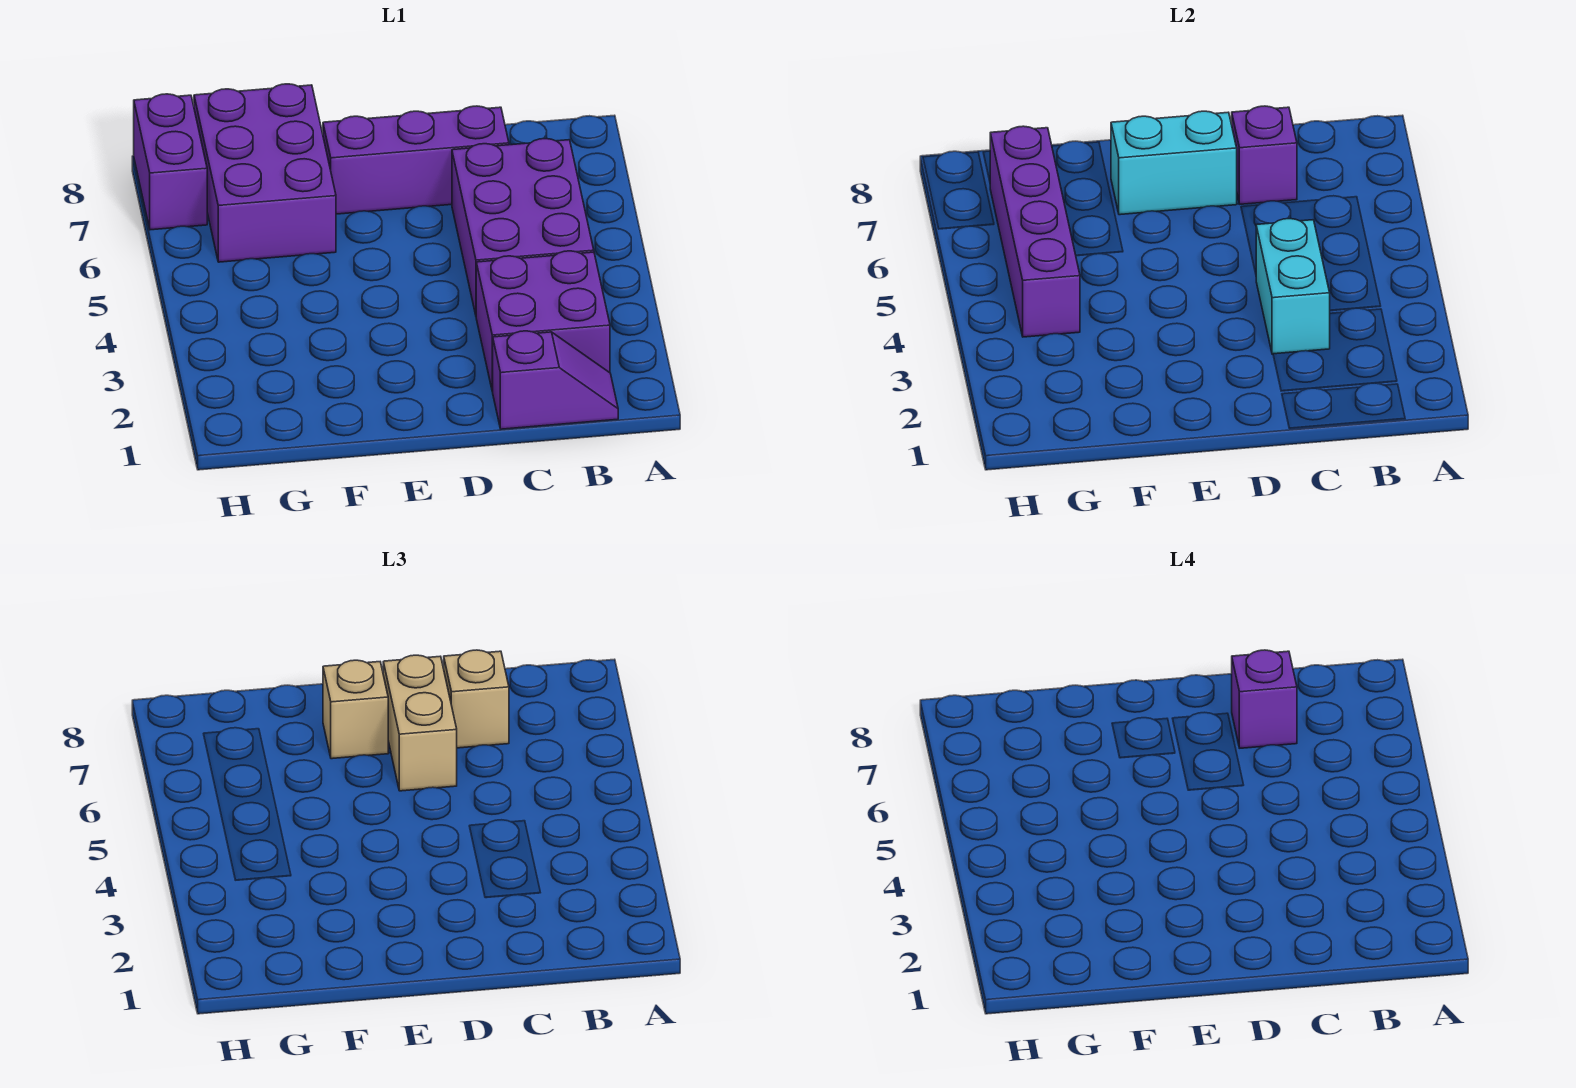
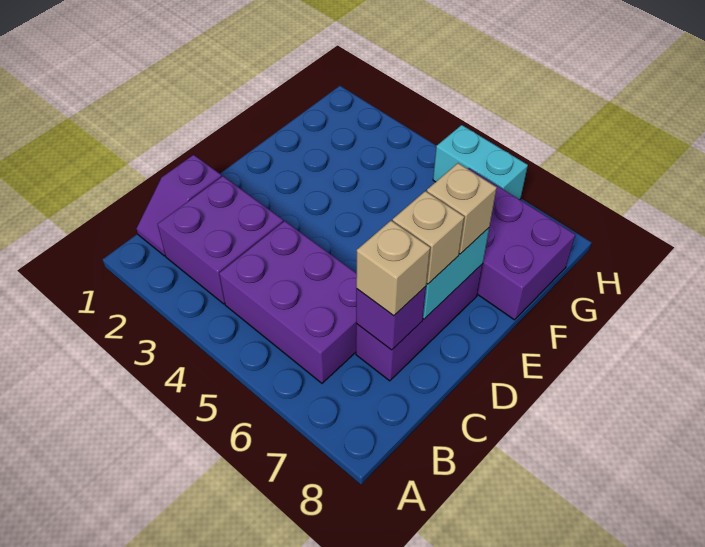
cyan brick C3:C4 level 2 -> cyan brick H5:H6 level 1
purple brick C7 level 4 -> none
tan brick D6:D7 level 3 -> tan brick D7 level 3
purple brick G4:G7 level 2 -> none
purple brick H7:H8 level 1 -> none

